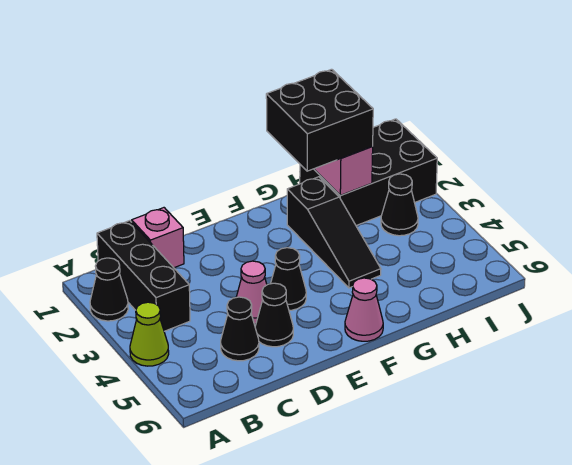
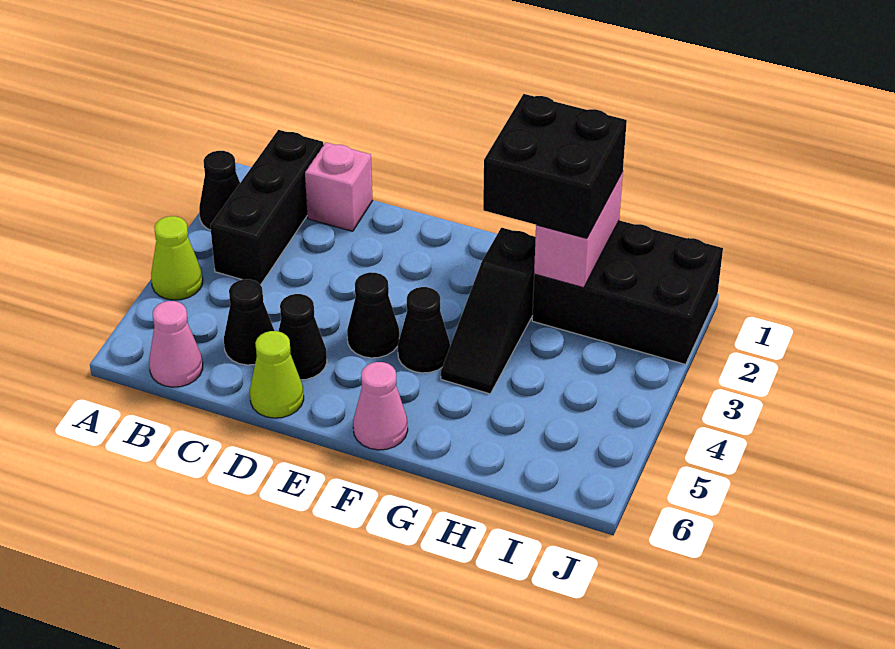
pink cone D4 level 1 -> pink cone B6 level 1
none -> lime cone D6 level 1
black cone I3 level 1 -> black cone F4 level 1

